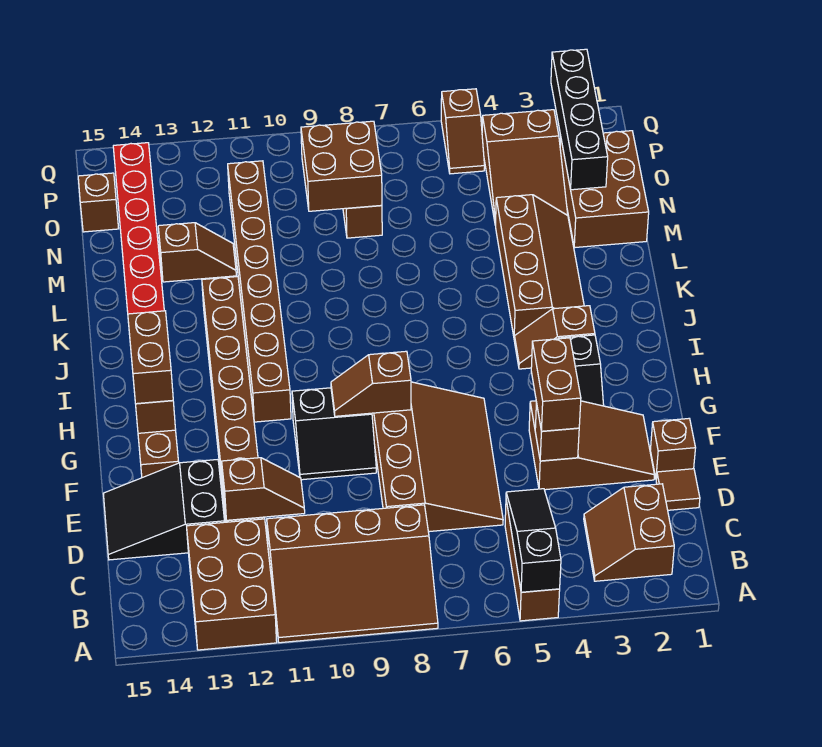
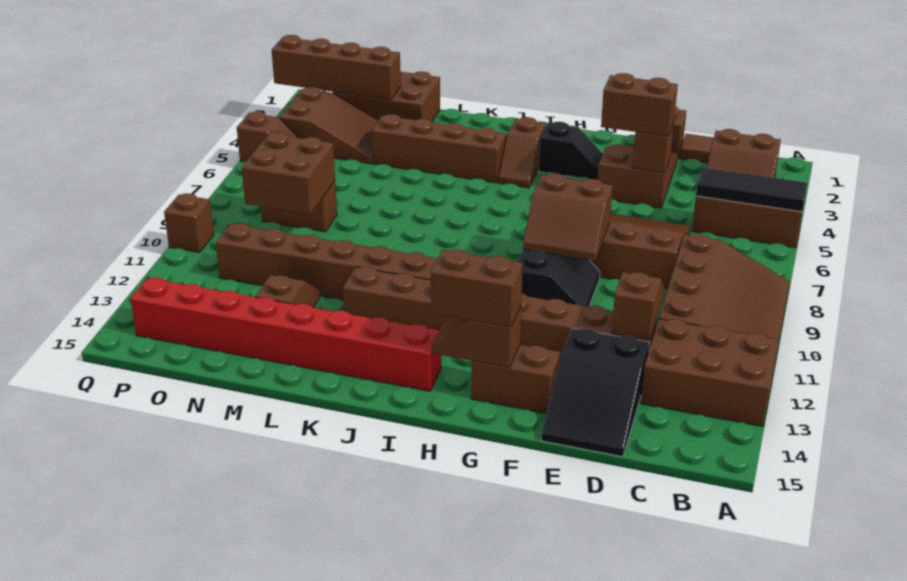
black slope A5:C5 level 2 top A -> black tile A5:C5 level 2
brown slope G8:G9 level 2 top 8 -> brown slope F8:G9 level 2 top 8
black brick N2:Q2 level 2 -> brown brick N2:Q2 level 2
brown brick O15 level 1 -> brown brick Q10 level 1

